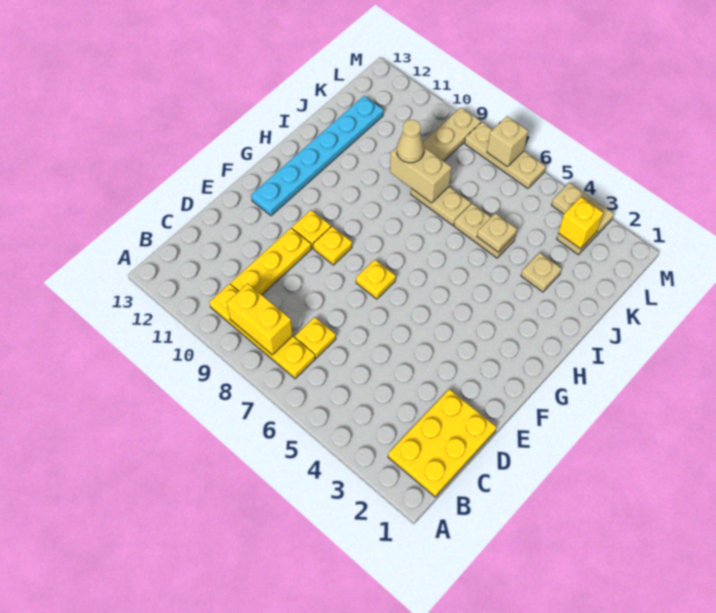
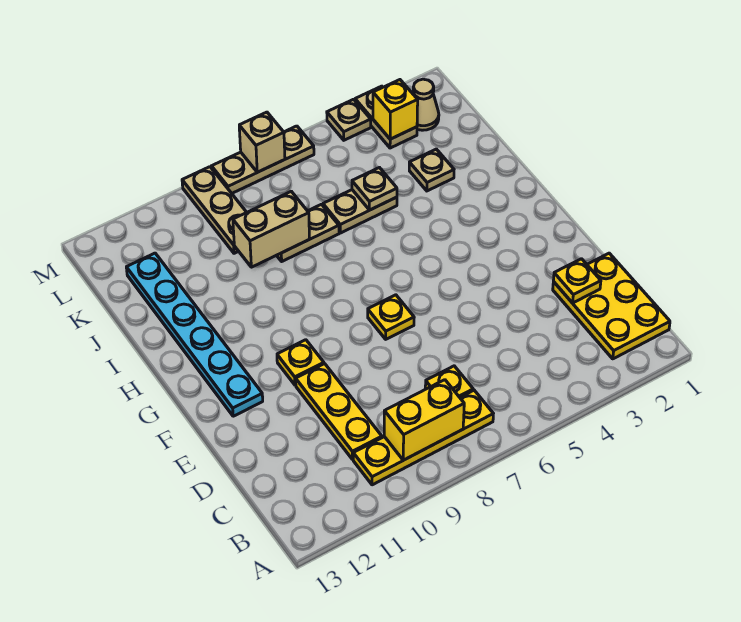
yellow plate F9 level 1 -> yellow plate D2 level 2
tan cone J9 level 3 -> tan cone L2 level 1

